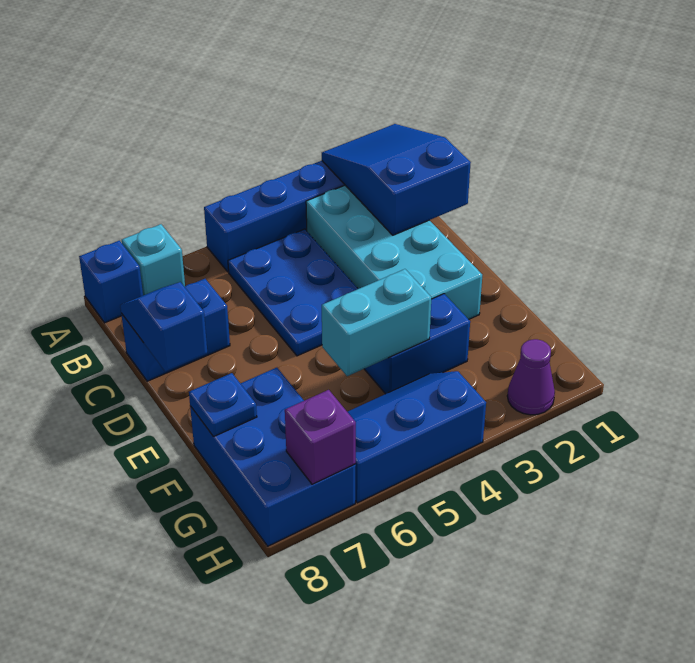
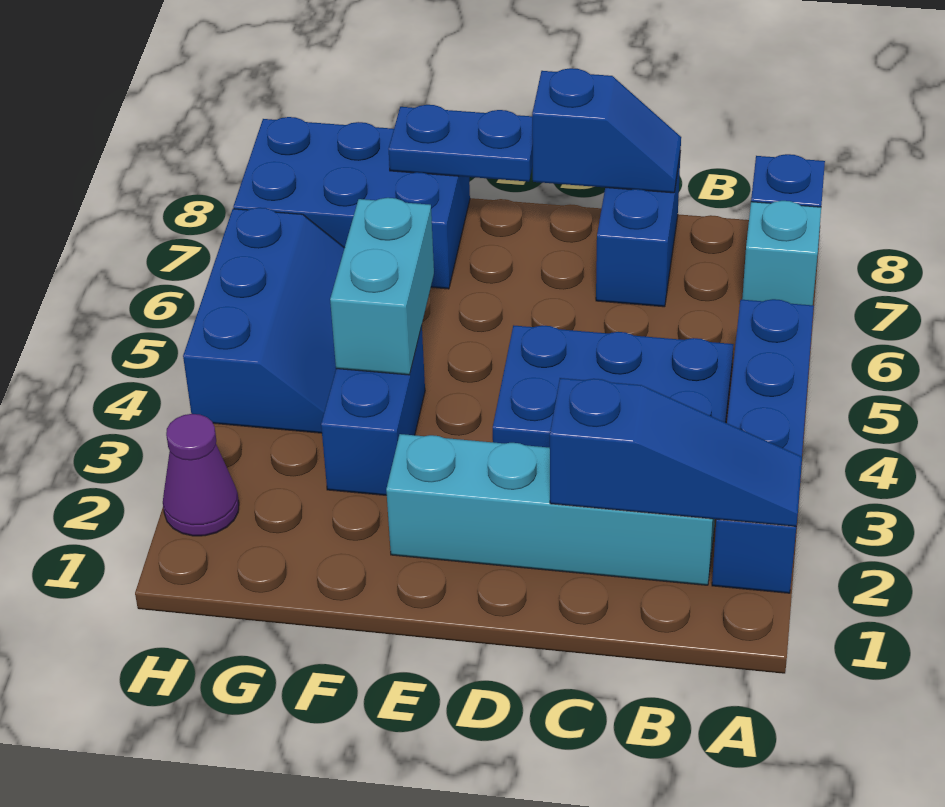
blue slope A1:C2 level 2 top C -> blue slope A2:C2 level 2 top C
cyan brick B2:E3 level 1 -> cyan brick B2:E2 level 1
blue plate F8 level 2 -> blue plate E8:F8 level 2
purple brick H7 level 2 -> none

